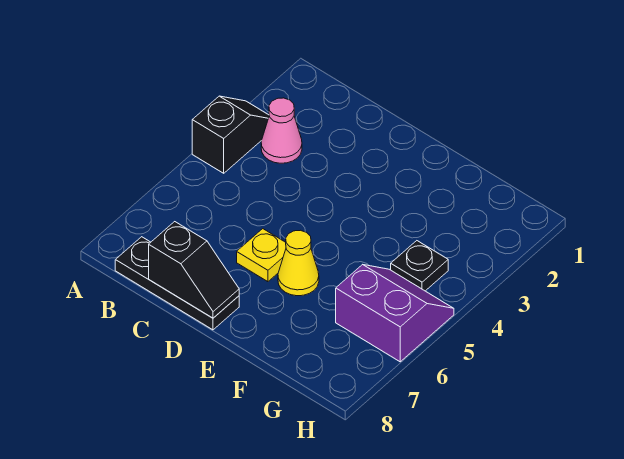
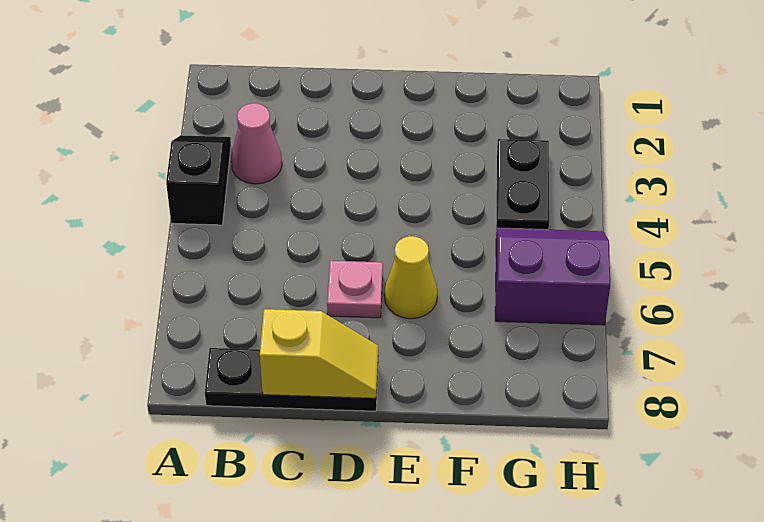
black slope C8:D8 level 2 top C -> yellow slope C8:D8 level 2 top C
yellow plate D6 level 1 -> pink plate D6 level 1
black plate G4 level 1 -> black plate G3:G4 level 1

